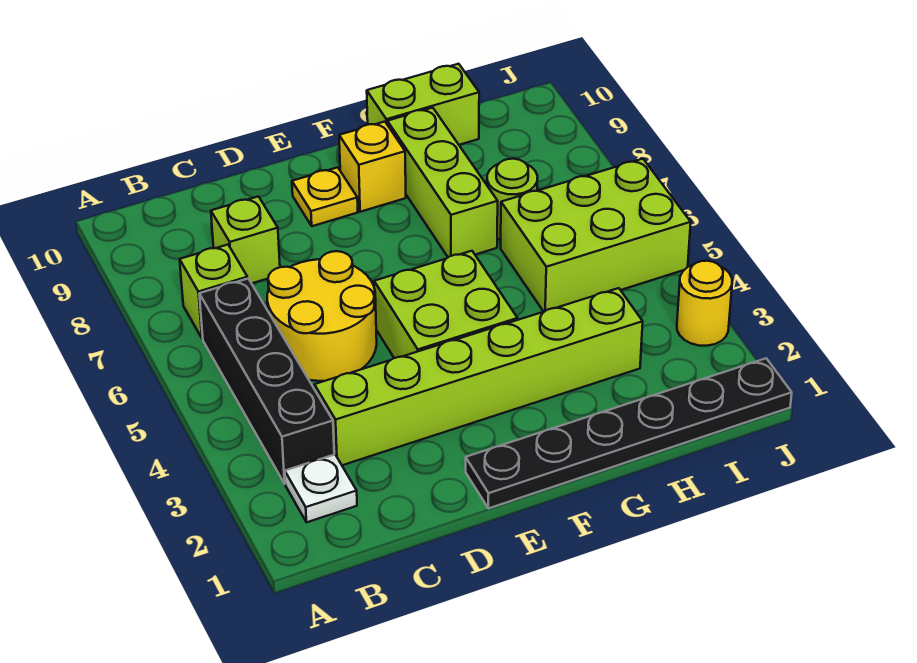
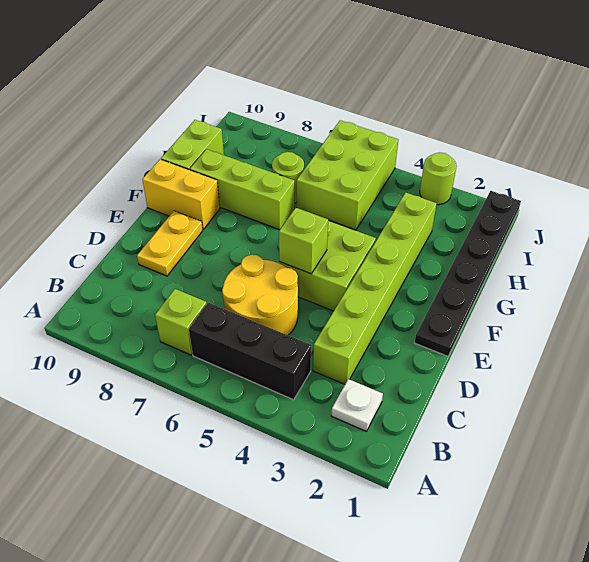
black brick B3:B6 level 1 -> black brick B4:B6 level 1
lime brick C8 level 1 -> lime brick E5 level 2
yellow plate E9 level 1 -> yellow plate D9:E9 level 1
yellow brick F9 level 1 -> yellow brick F9:F10 level 1
yellow round brick J3 level 1 -> lime round brick J3 level 1

